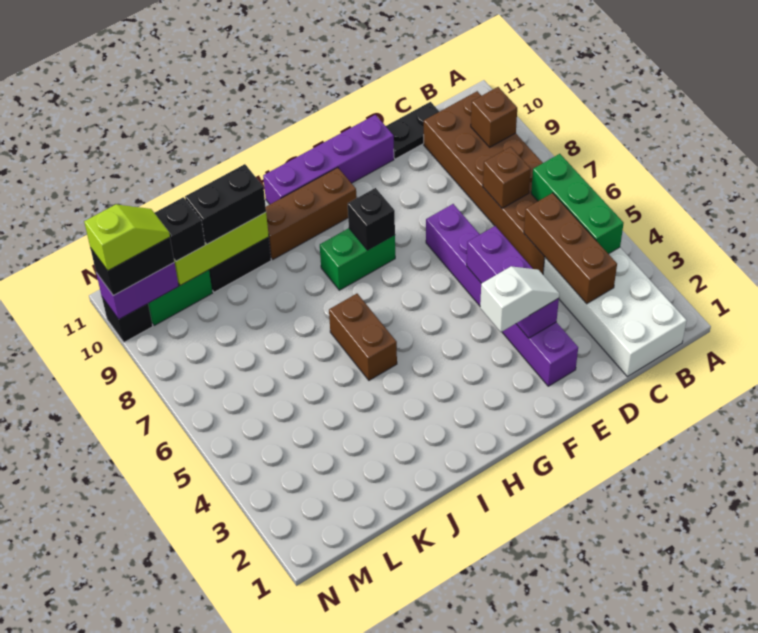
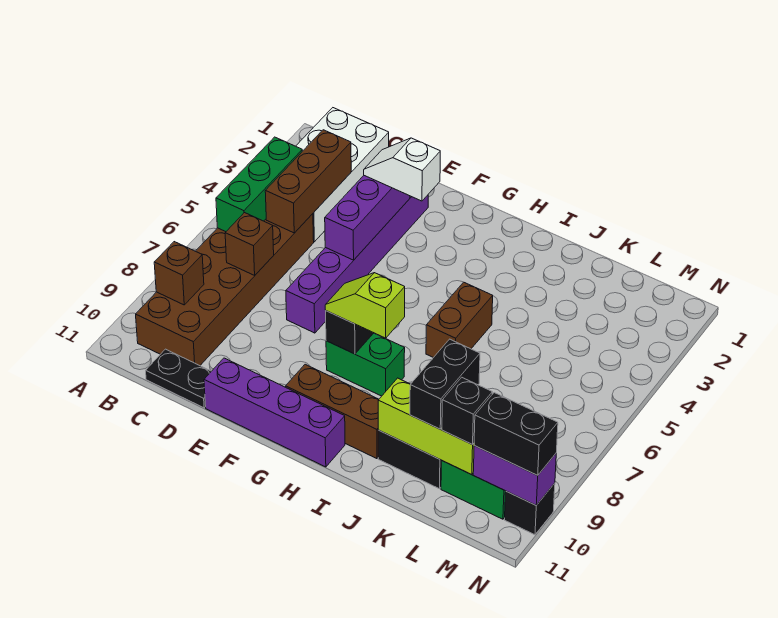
black brick J10:K10 level 3 -> black brick K9:K10 level 3
lime slope M10:N10 level 4 top N -> lime slope G8:H8 level 3 top H

